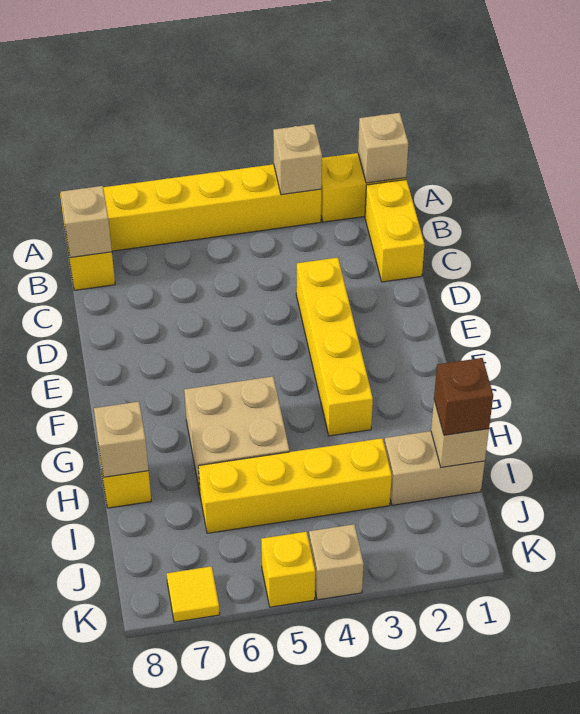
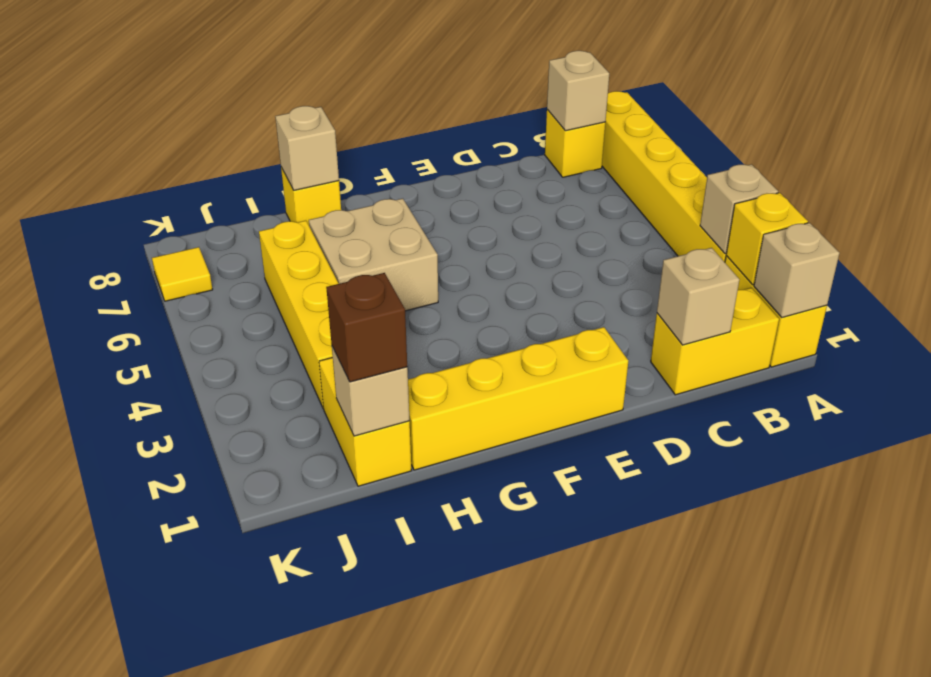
yellow brick D3:G3 level 1 -> yellow brick E1:H1 level 1
tan brick I1:I2 level 1 -> yellow brick I1:I2 level 1
tan brick K4 level 1 -> tan brick C1 level 2
yellow brick K5 level 1 -> yellow brick A2 level 2

